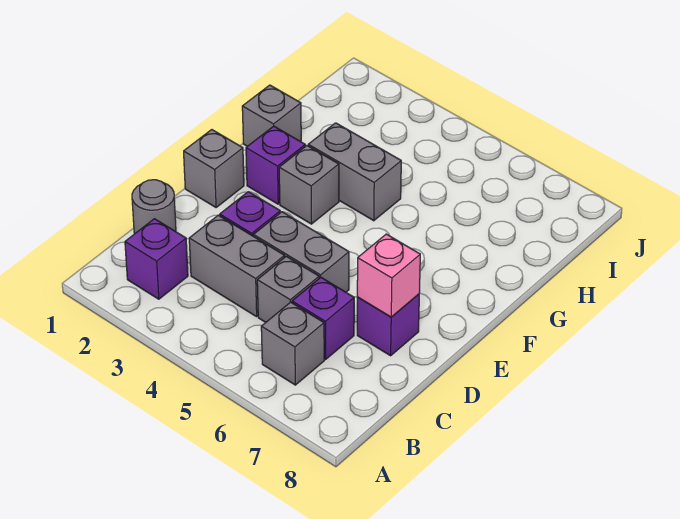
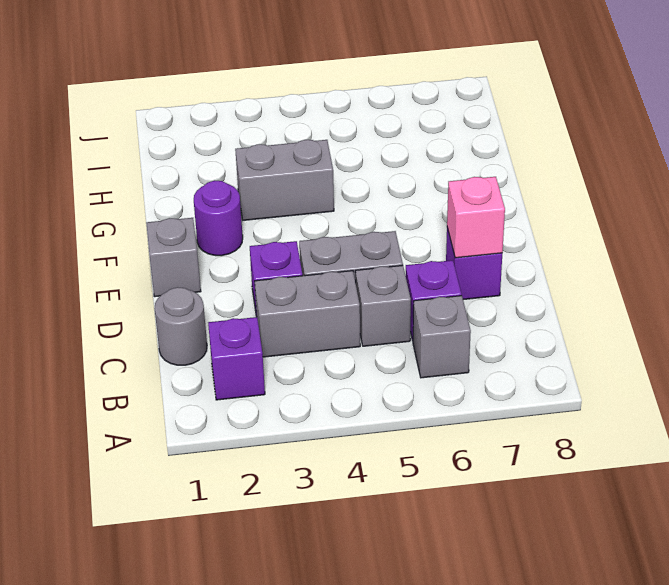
purple brick F2 level 1 -> purple round brick F2 level 1
grey brick F3 level 1 -> none
grey brick G1 level 1 -> none

